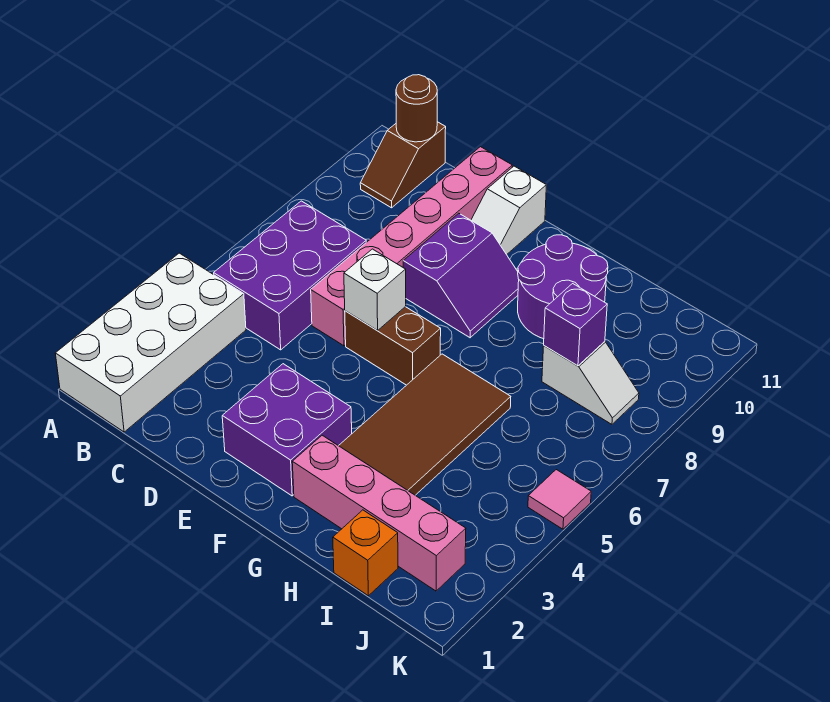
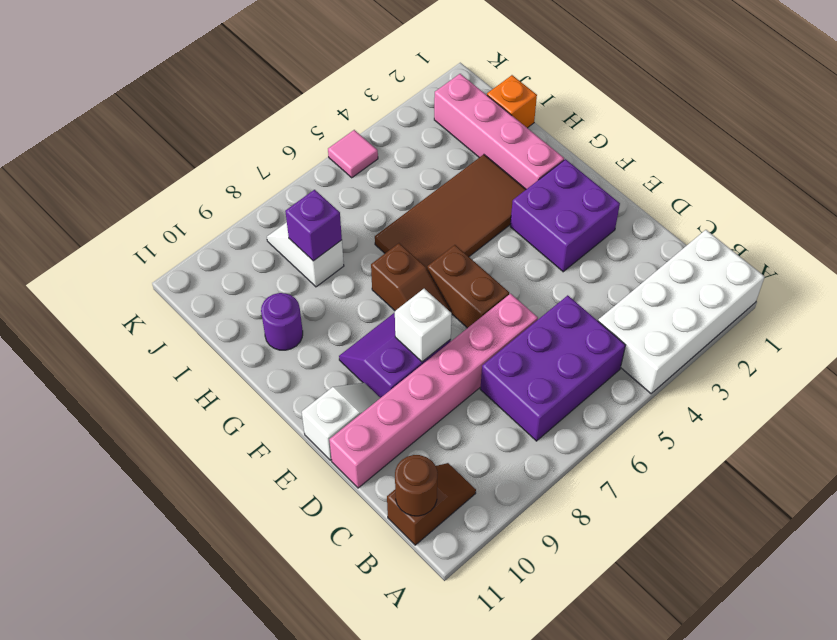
white brick E6 level 2 -> white brick E8 level 2
none -> brown slope F7:G7 level 1 top G
purple round brick G9:H10 level 1 -> purple round brick H10 level 1

